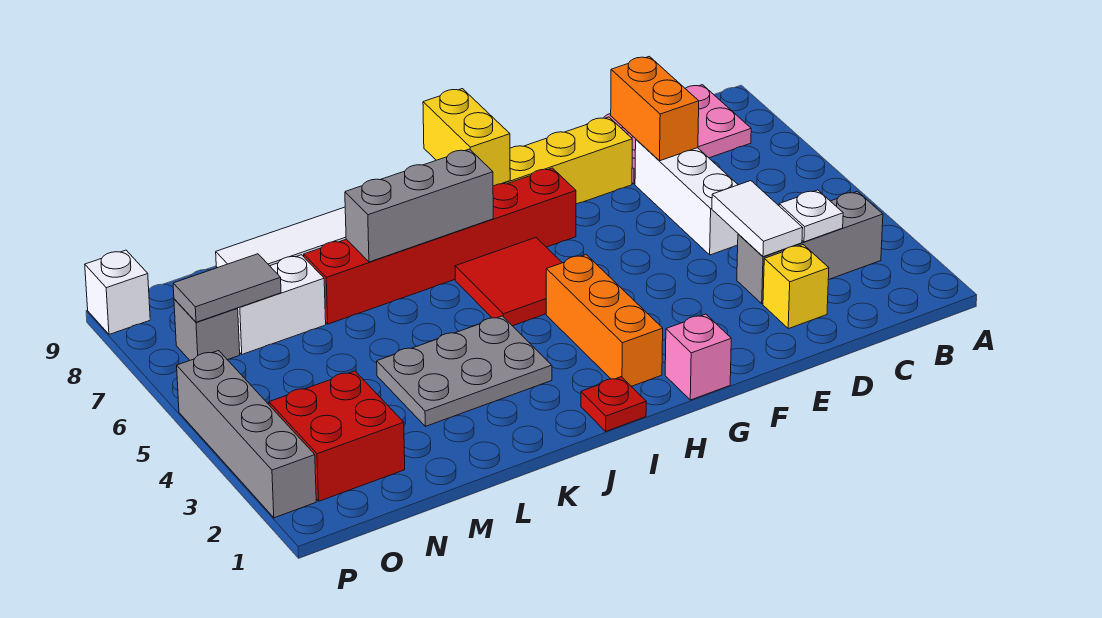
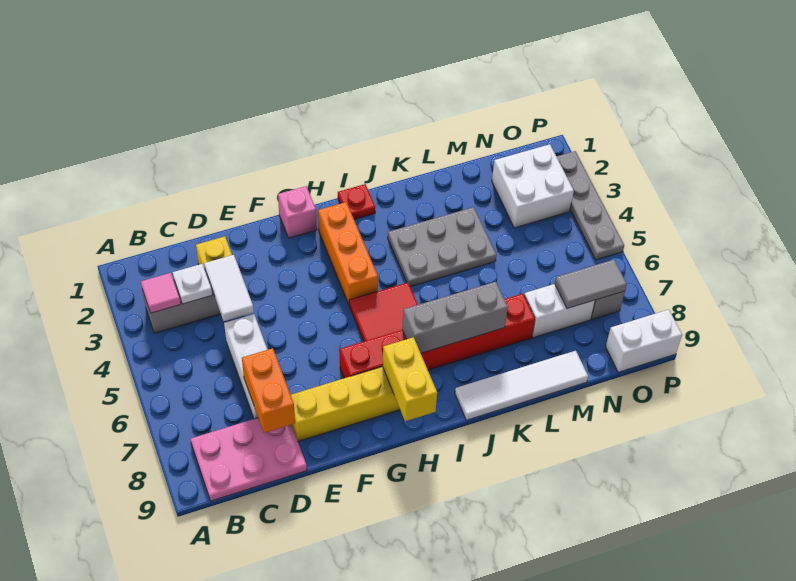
none -> pink tile B3 level 2
red brick N2:O3 level 1 -> white brick N2:O3 level 1
grey brick P2:P5 level 1 -> grey plate P2:P5 level 1
white brick P9 level 1 -> white brick O9:P9 level 1

